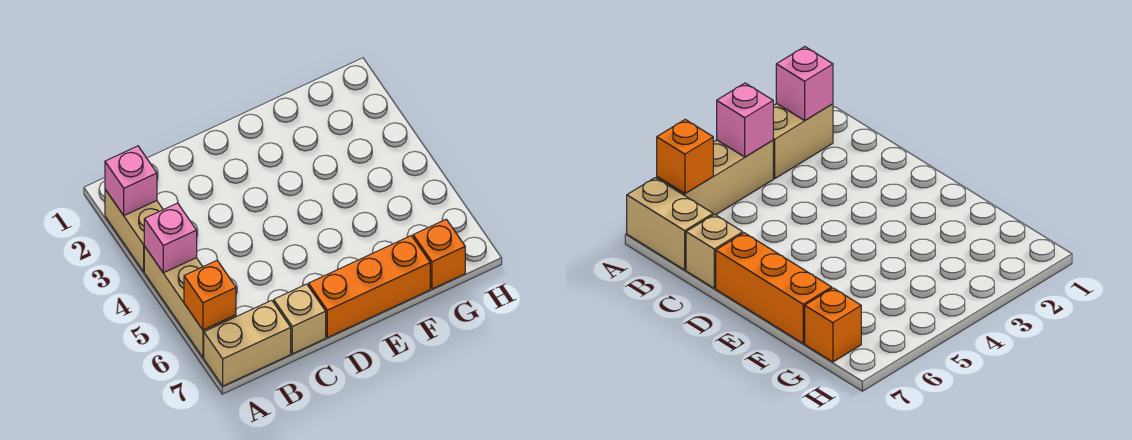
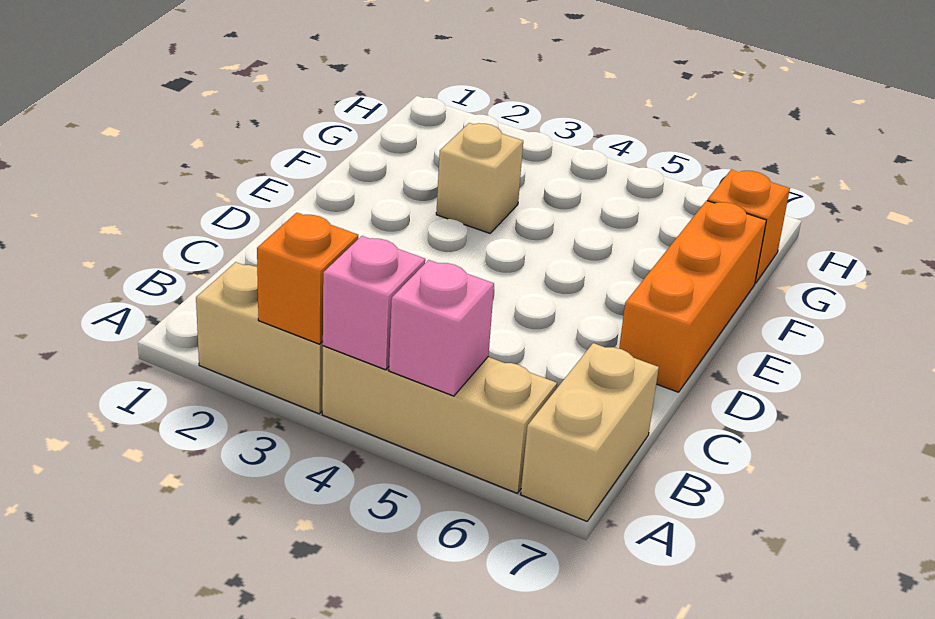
pink brick A2 level 2 -> pink brick A5 level 2
orange brick A6 level 2 -> orange brick A3 level 2
tan brick C7 level 1 -> tan brick F3 level 1

